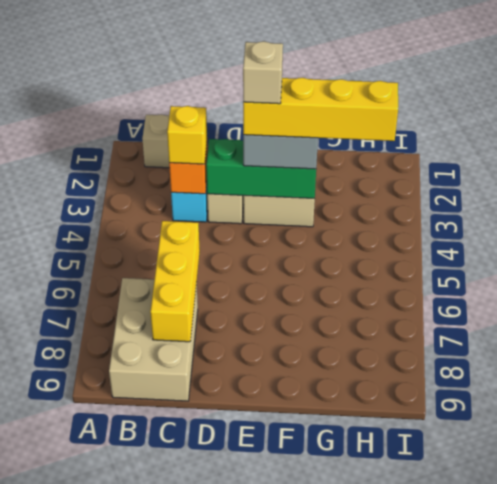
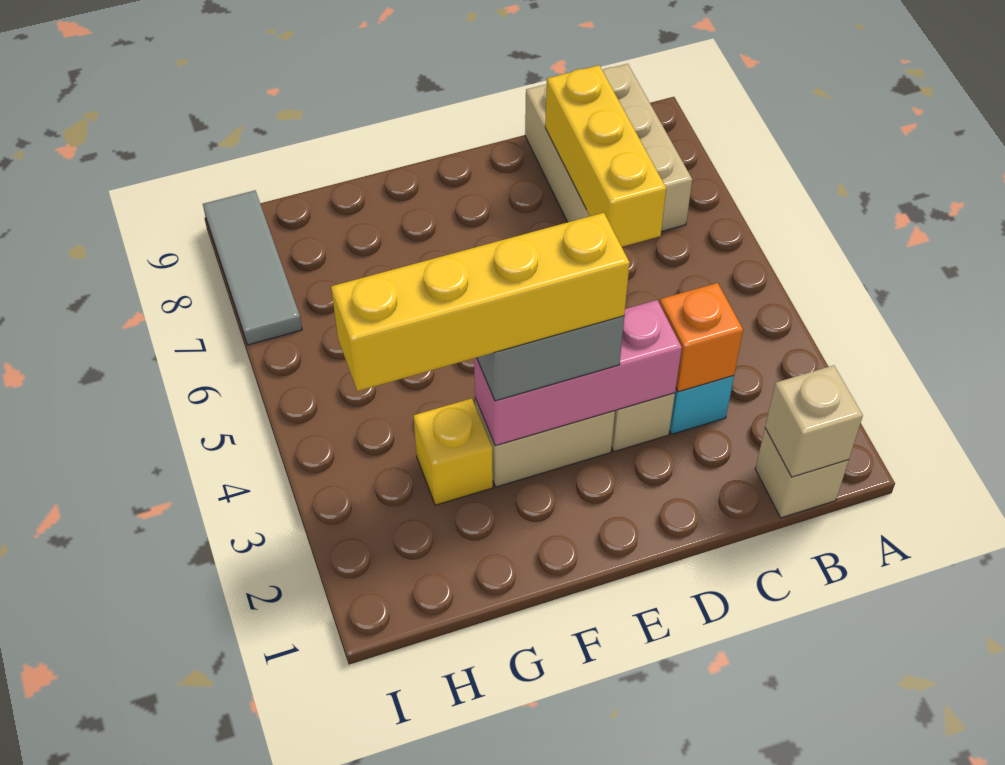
yellow brick C3 level 3 -> yellow brick G3 level 1
green brick D3:F3 level 2 -> pink brick D3:F3 level 2
tan brick E3 level 5 -> tan brick B1 level 2
none -> grey tile I7:I9 level 1

